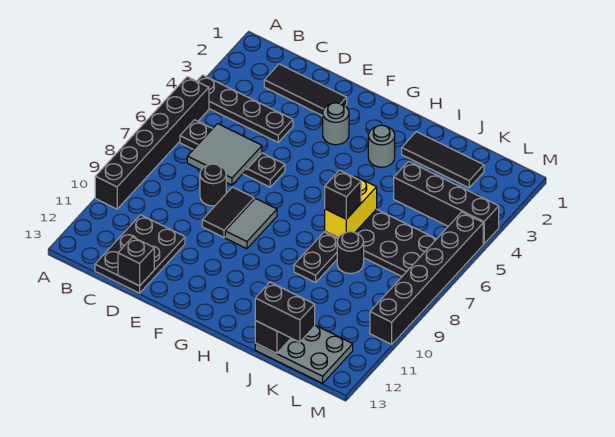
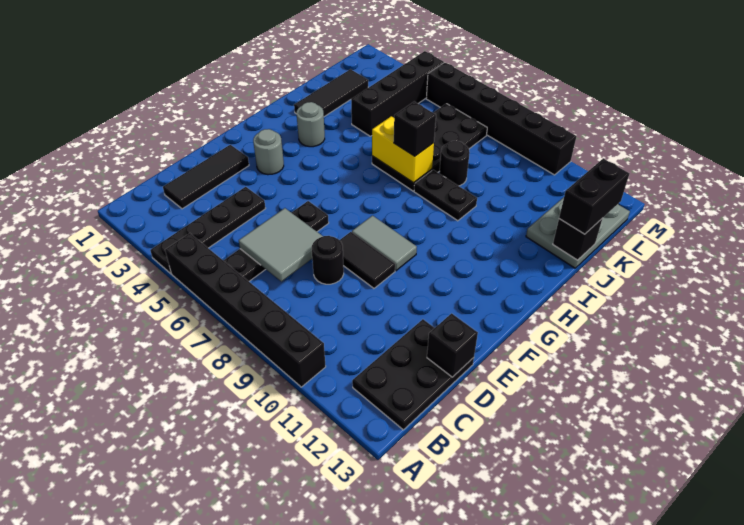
black plate C11:D13 level 1 -> black plate B12:D13 level 1

